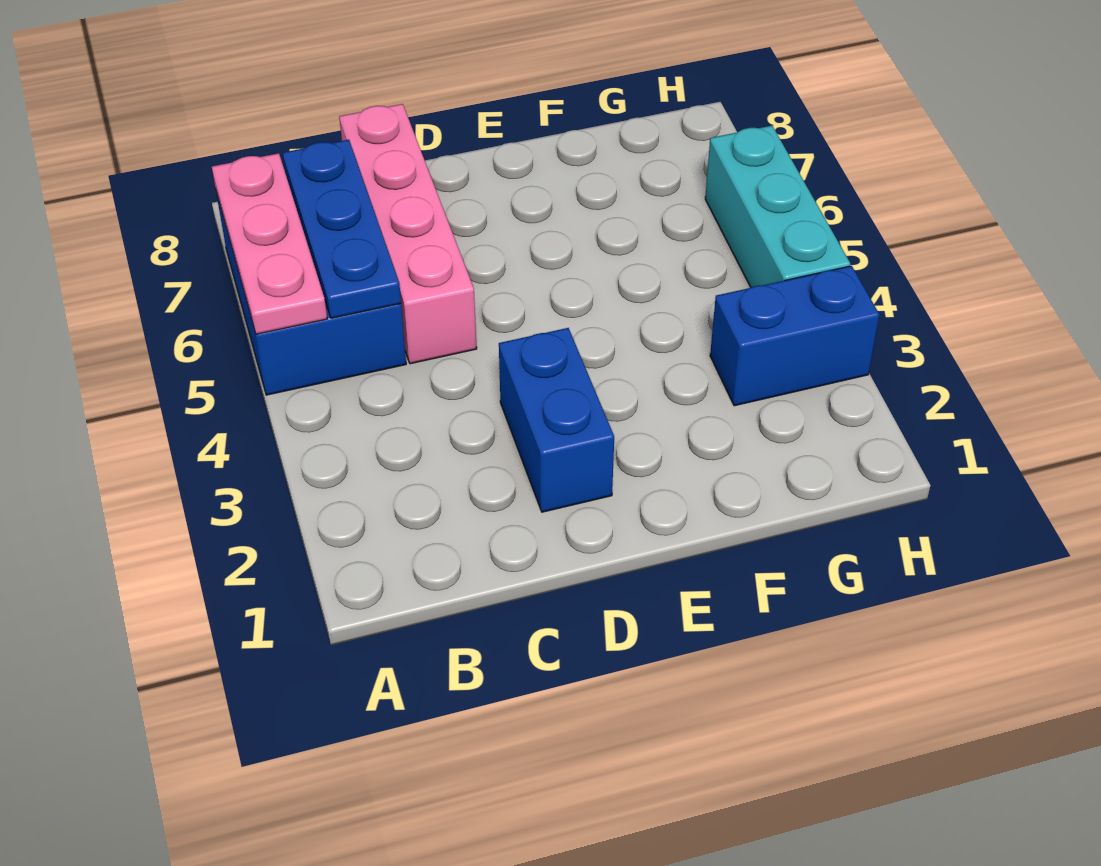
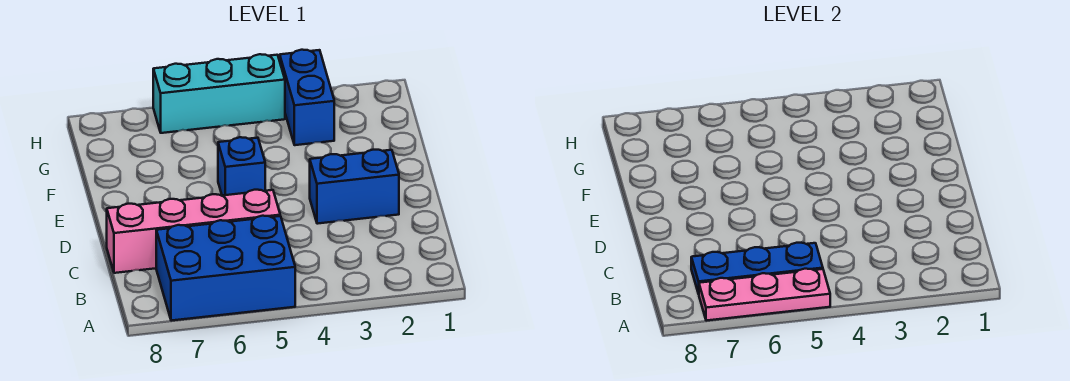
none -> blue brick E5 level 1

